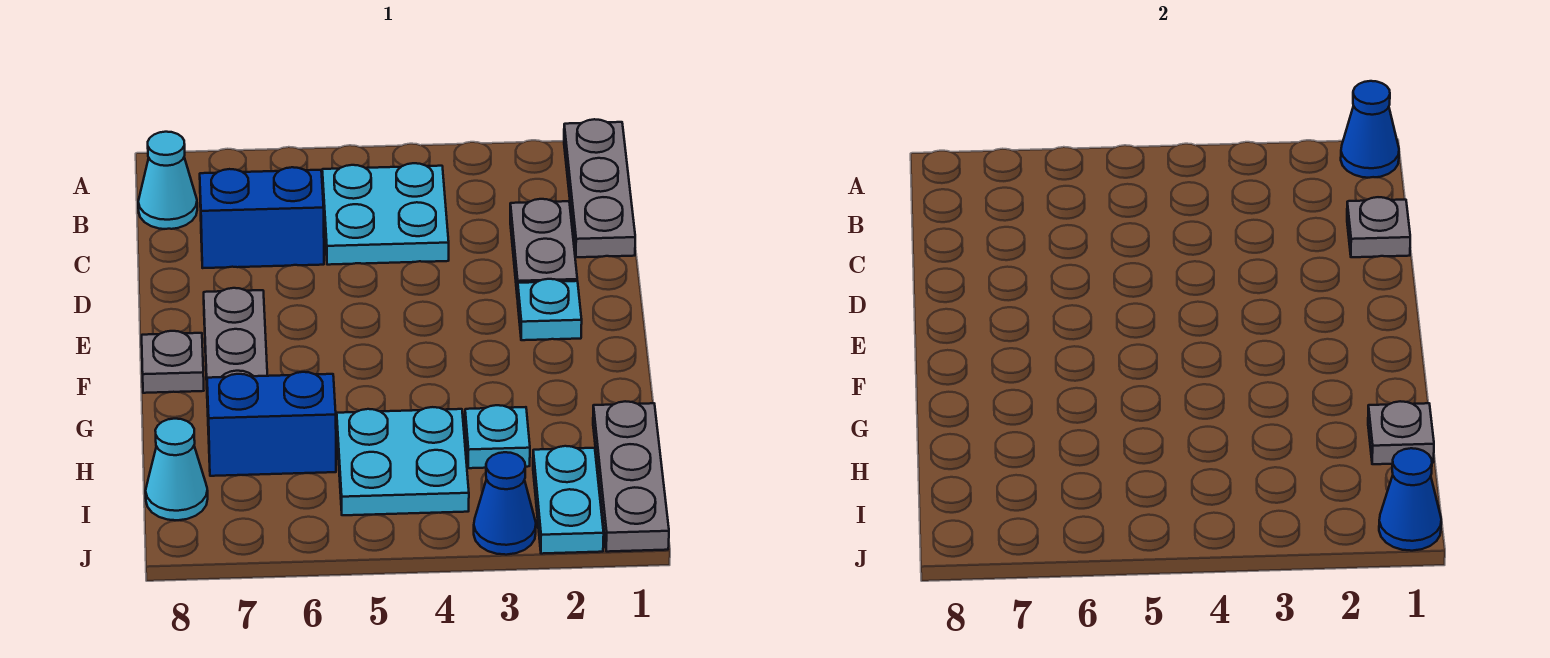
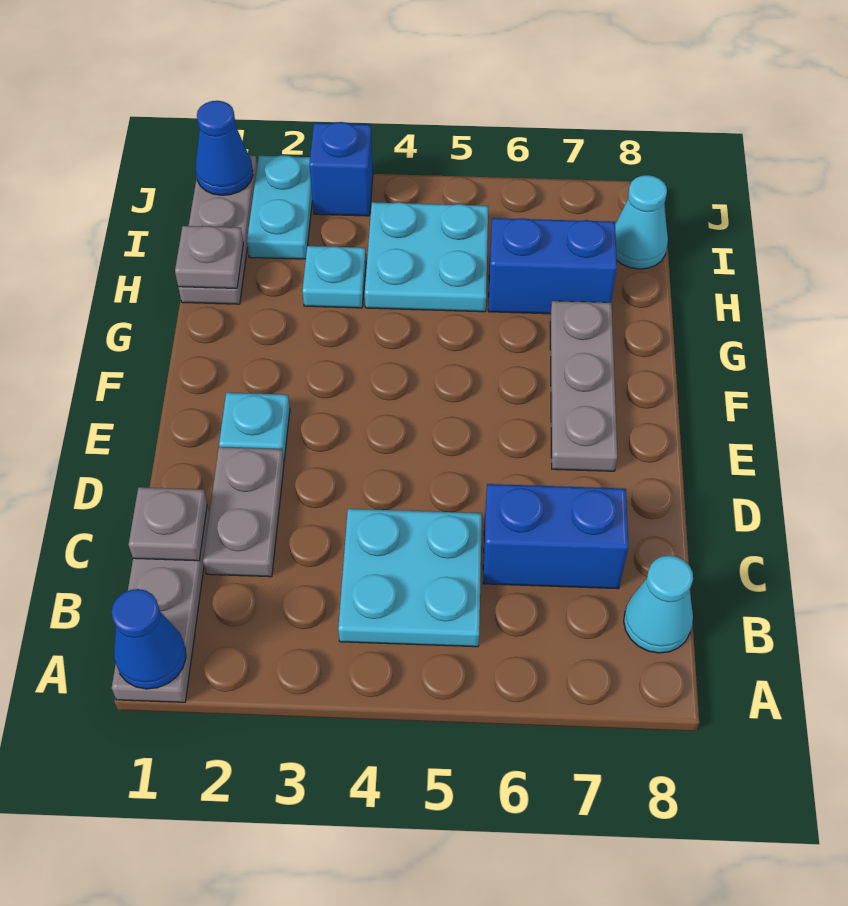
grey plate F8 level 1 -> none
blue cone J3 level 1 -> blue brick J3 level 1

